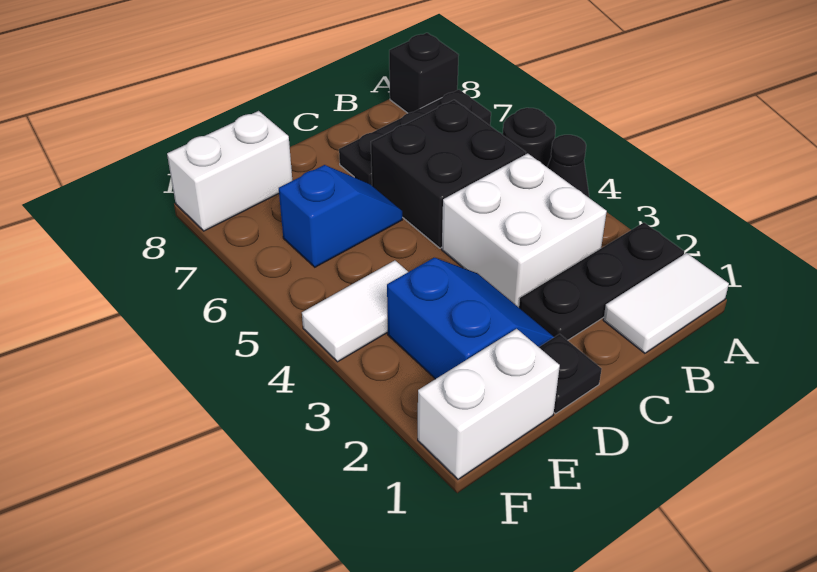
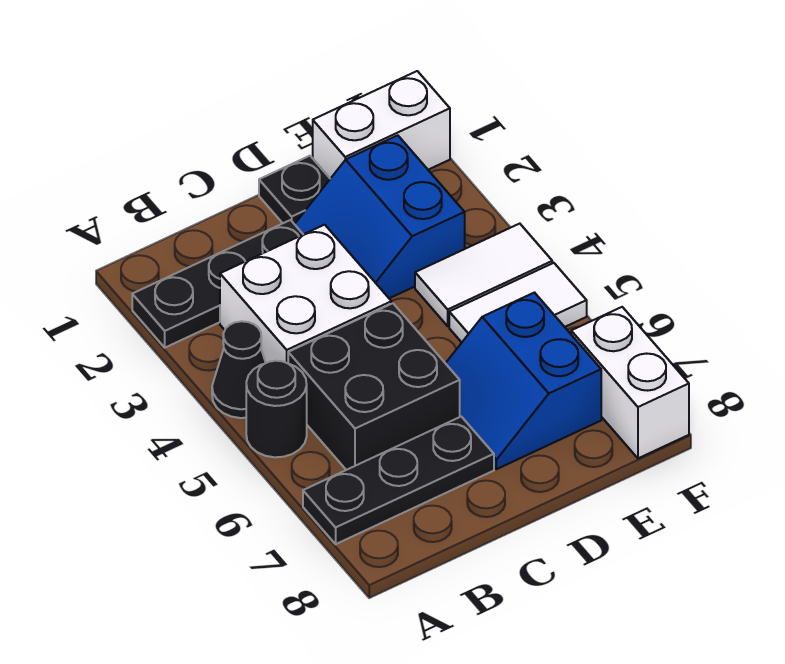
white tile A1:B1 level 1 -> white tile E5:F5 level 1
black brick A8 level 1 -> none
blue slope D6:E6 level 1 top E -> blue slope D6:E7 level 1 top E
white brick E8:F8 level 1 -> white brick F7:F8 level 1

